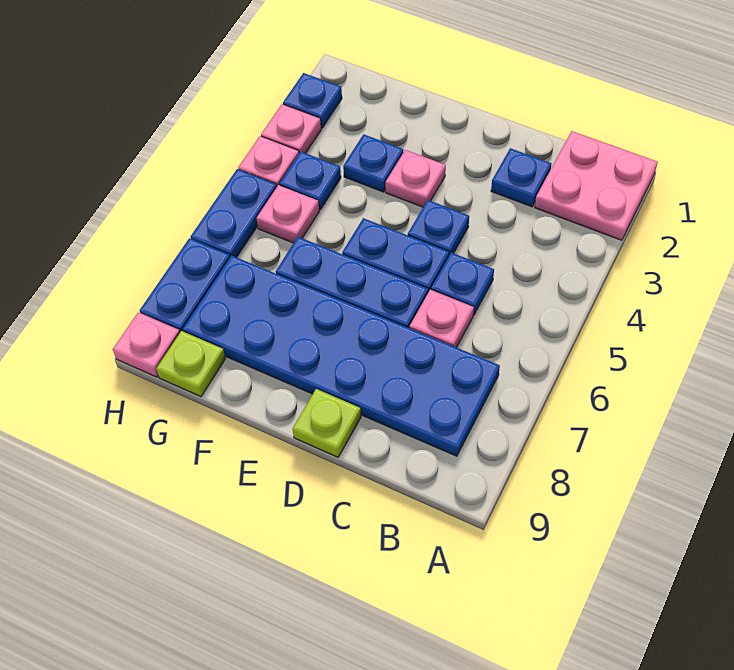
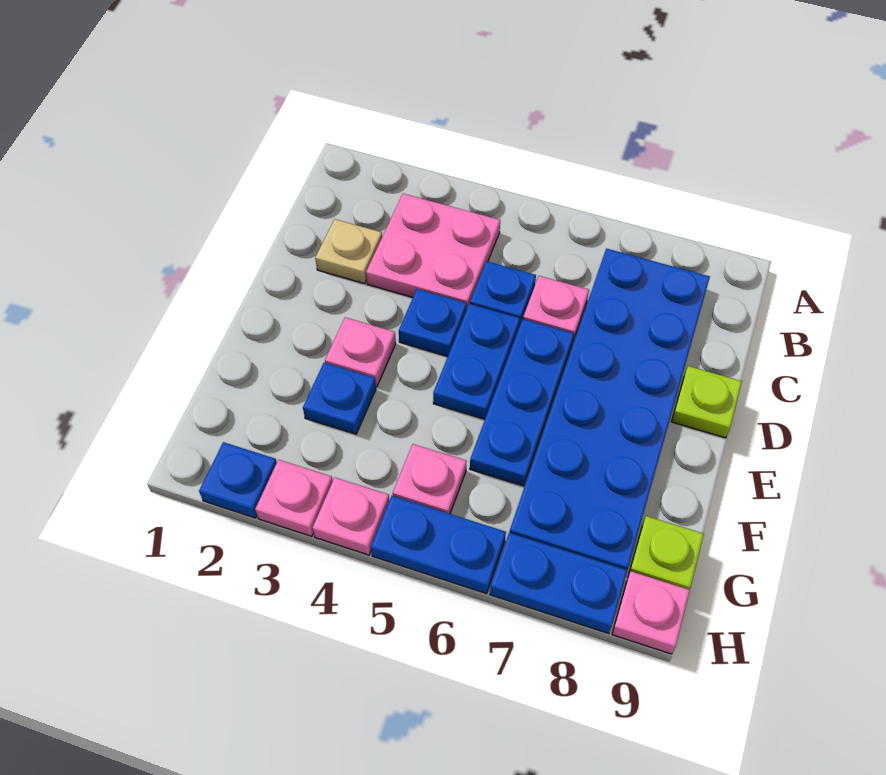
pink plate A1:B2 level 1 -> pink plate B3:C4 level 1
blue plate C2 level 1 -> tan plate C2 level 1
blue plate G4 level 1 -> none

